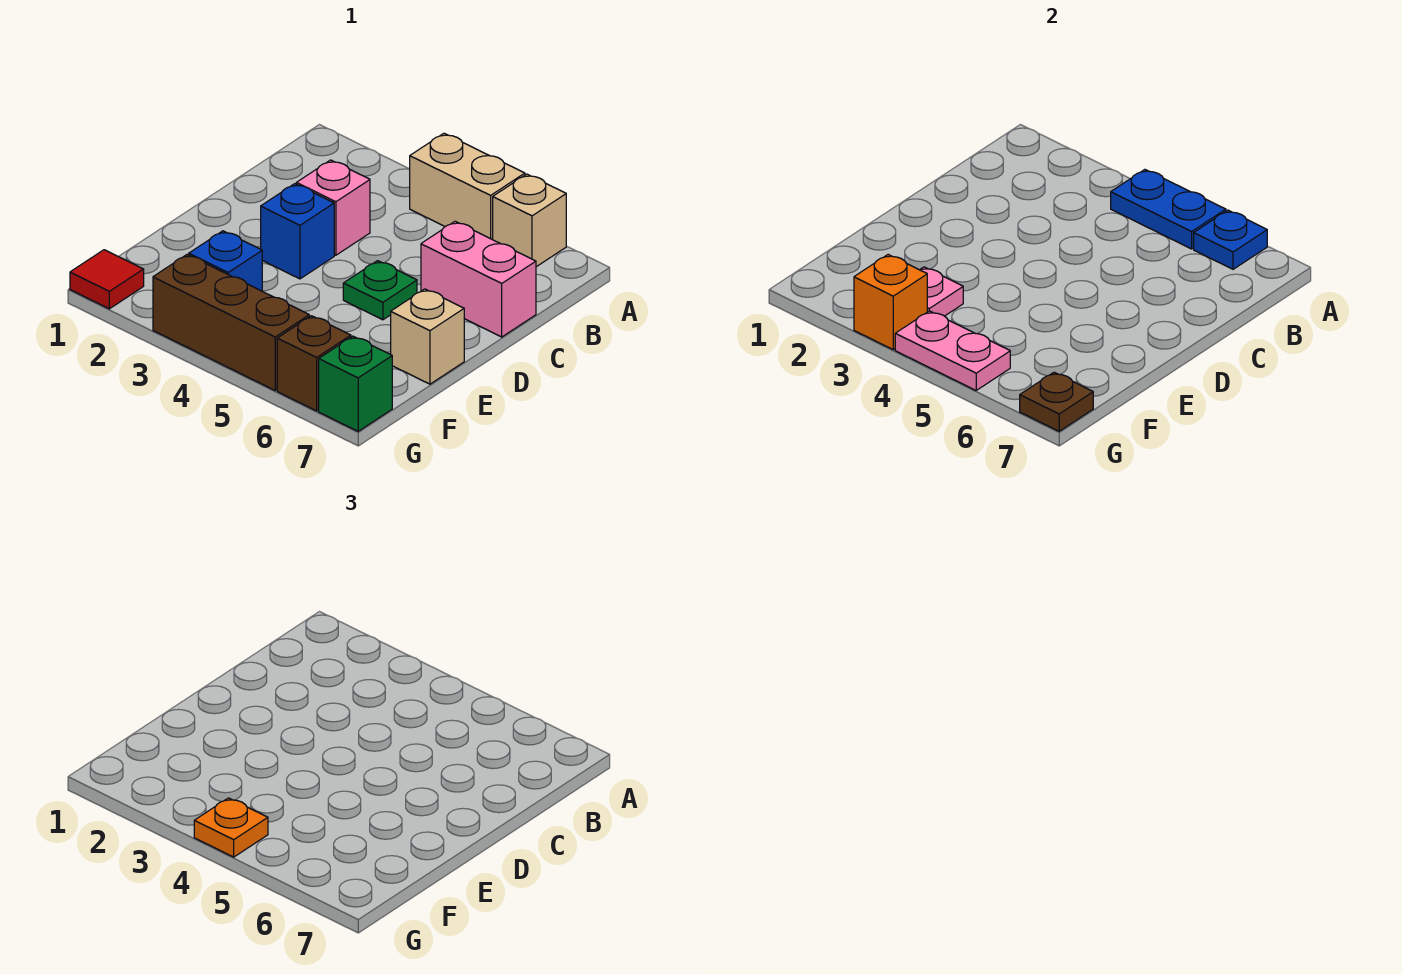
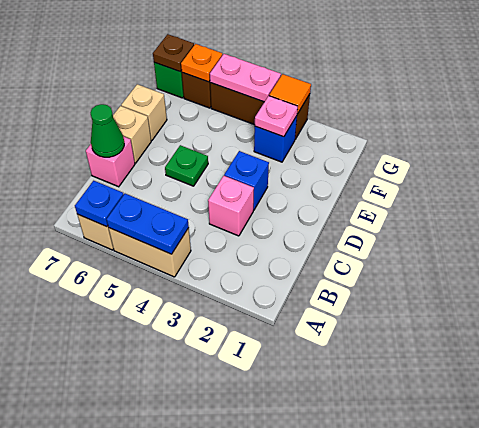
pink brick C6:C7 level 1 -> pink brick C7 level 1
none -> green cone C7 level 2
none -> tan brick D7 level 1
red tile G1 level 1 -> none
orange brick G3 level 2 -> orange tile G3 level 2
orange plate G4 level 3 -> orange plate G6 level 2

